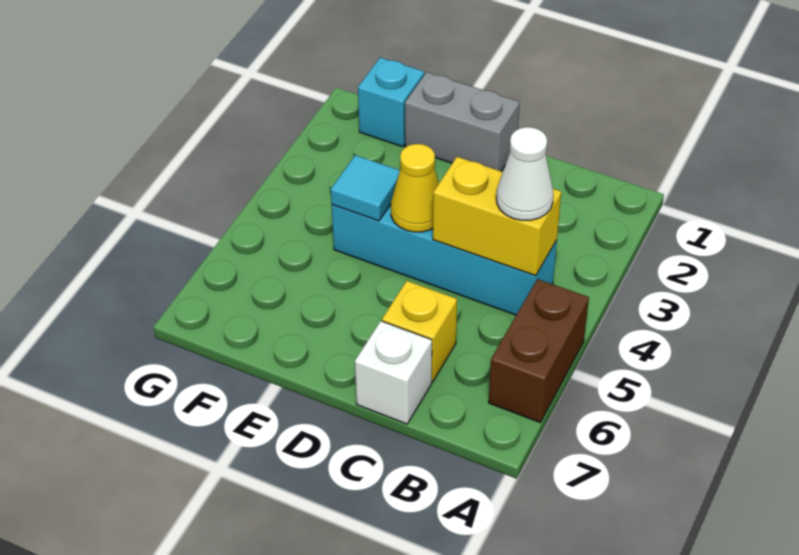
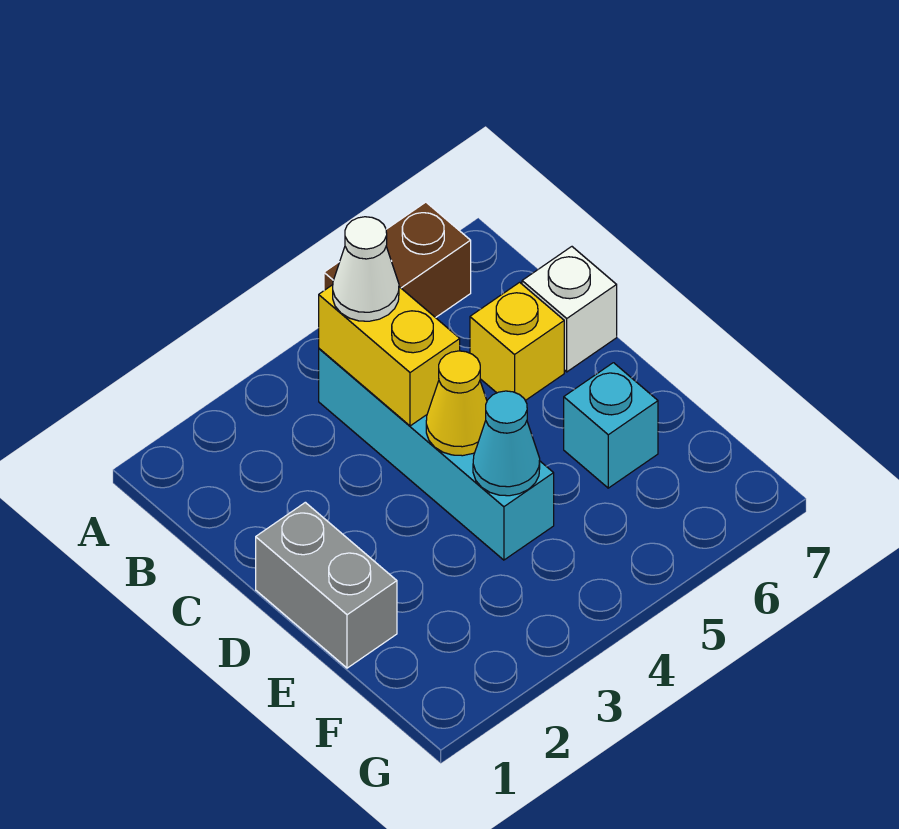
cyan tile E4 level 2 -> cyan cone E4 level 2
cyan brick F1 level 1 -> cyan brick E6 level 1

